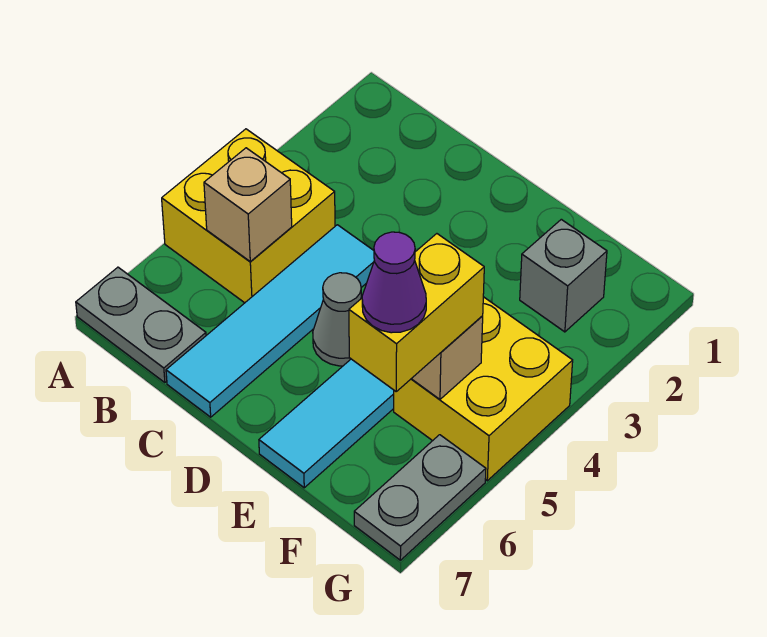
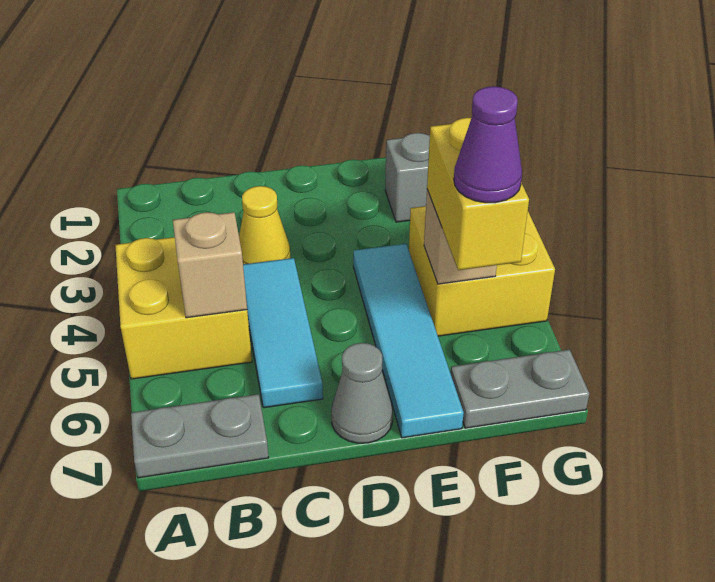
none -> yellow cone C3 level 1
cyan tile C4:C7 level 1 -> cyan tile C4:C6 level 1
grey cone D5 level 1 -> grey cone D7 level 1
grey plate G6:G7 level 1 -> grey plate F7:G7 level 1

